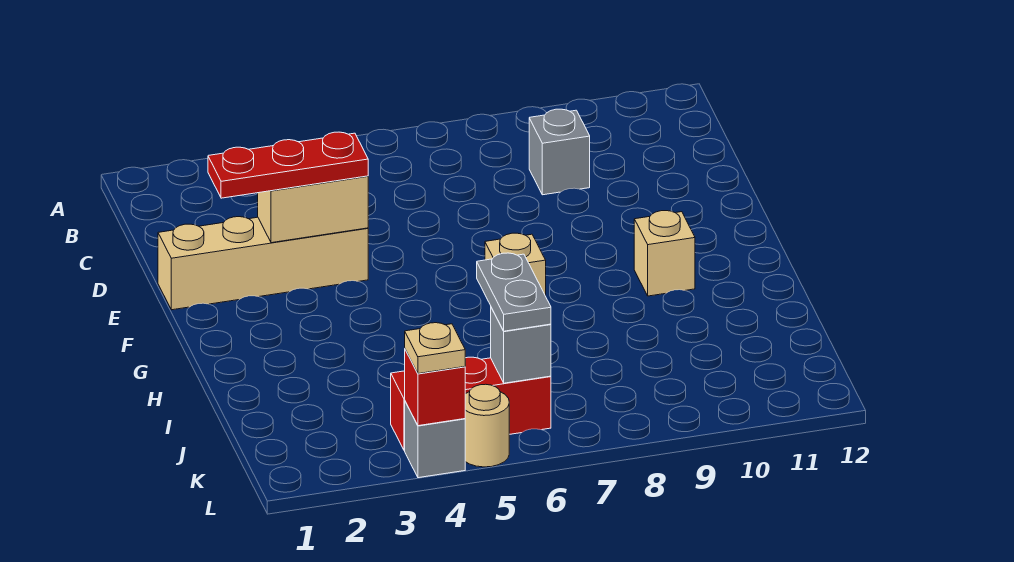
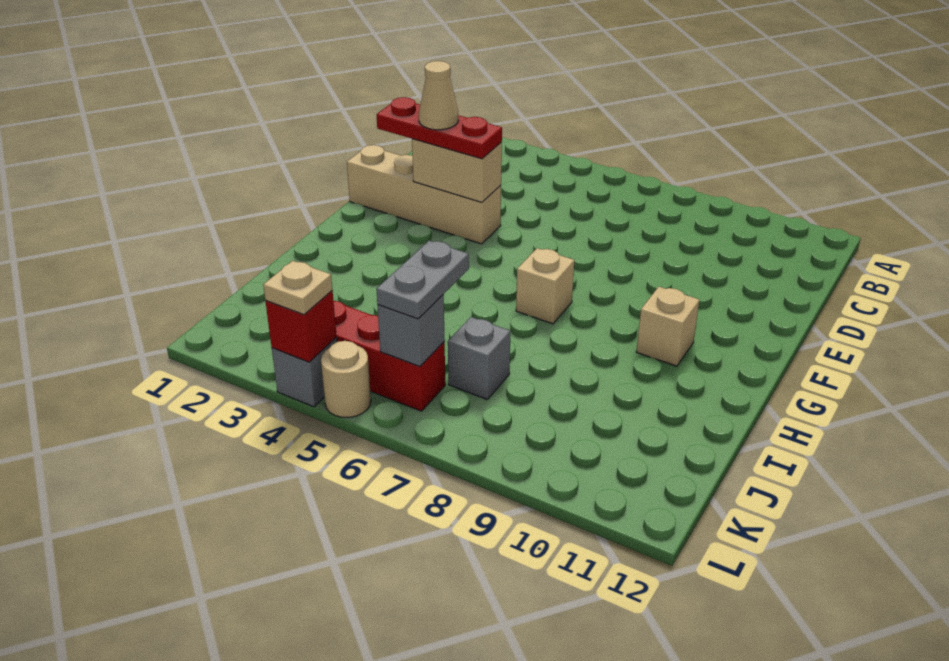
grey brick C9 level 1 -> grey brick J7 level 1
none -> tan cone E3 level 4

